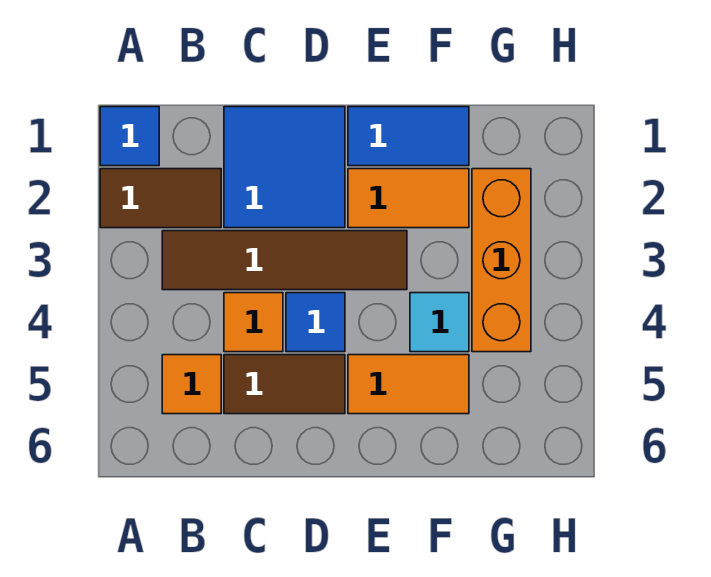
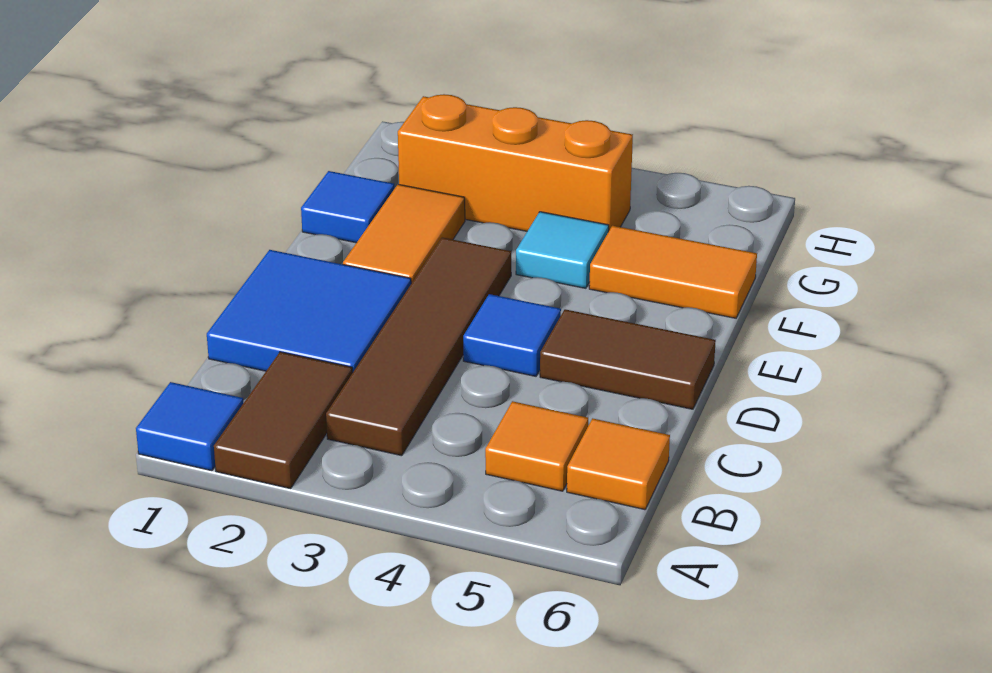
orange tile C4 level 1 -> orange tile B6 level 1
brown tile C5:D5 level 1 -> brown tile D5:D6 level 1
blue tile E1:F1 level 1 -> blue tile F1 level 1
orange tile E5:F5 level 1 -> orange tile F5:F6 level 1

